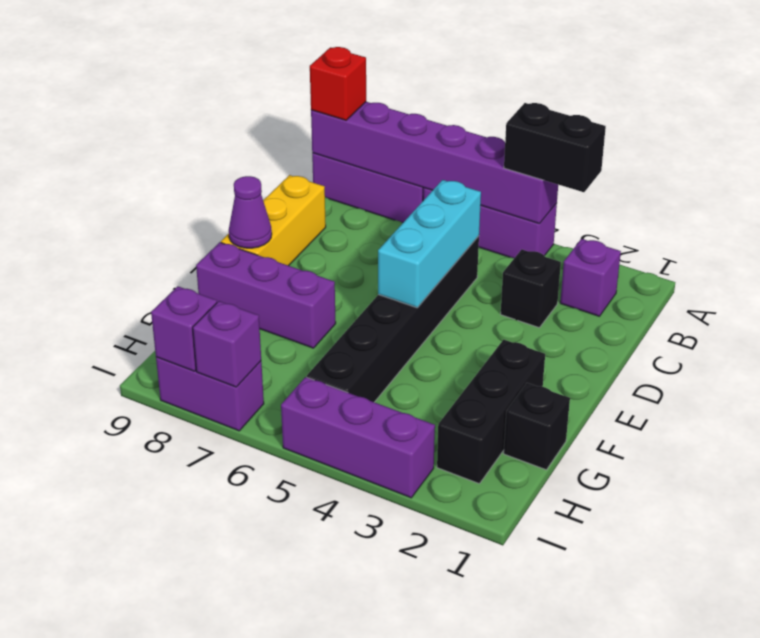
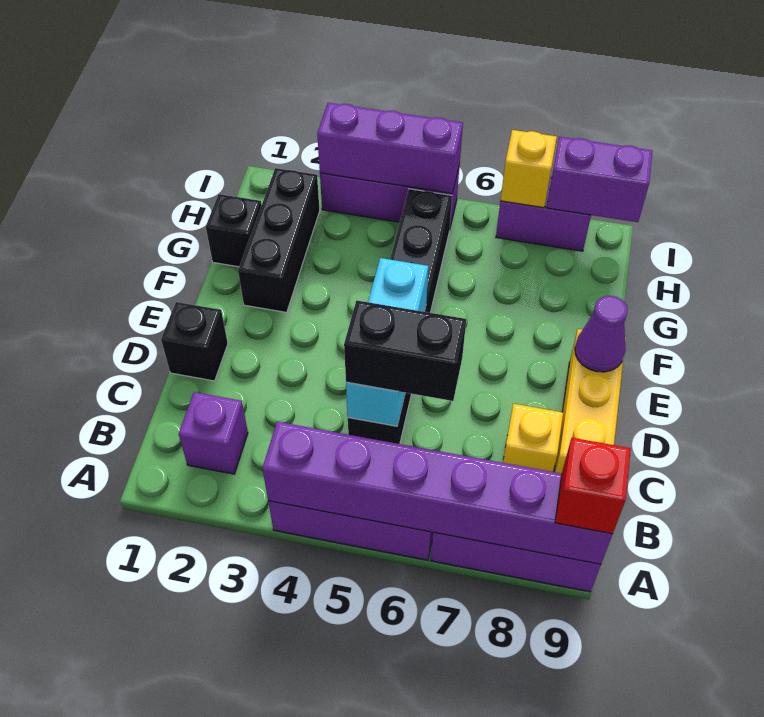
black brick A3:A4 level 3 -> black brick C5:C6 level 3
black brick C3 level 1 -> black brick D1 level 1
none -> yellow brick C8 level 1
purple brick F7:F9 level 1 -> purple brick I3:I5 level 2
purple brick I7 level 2 -> yellow brick I7 level 2
purple brick I8 level 2 -> purple brick I8:I9 level 2

